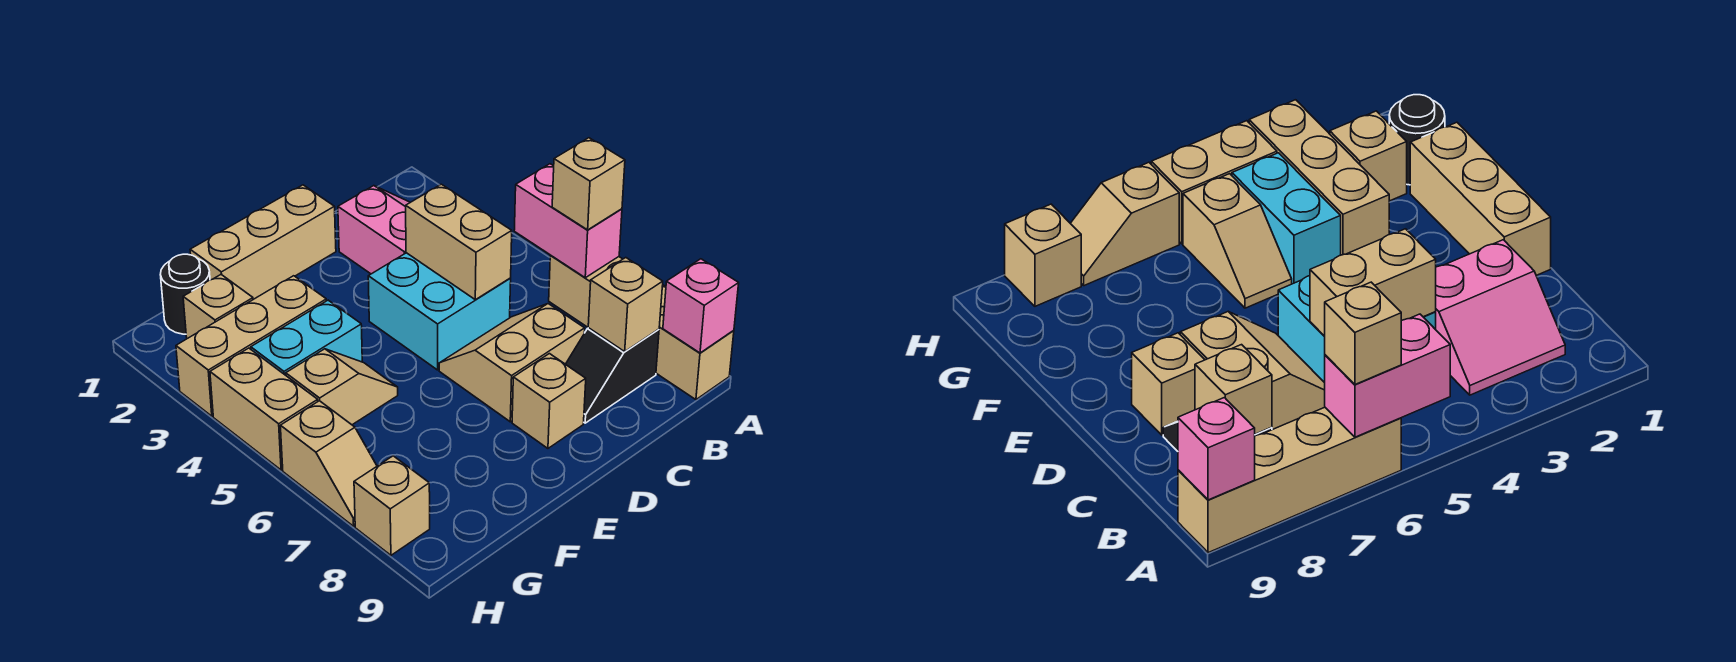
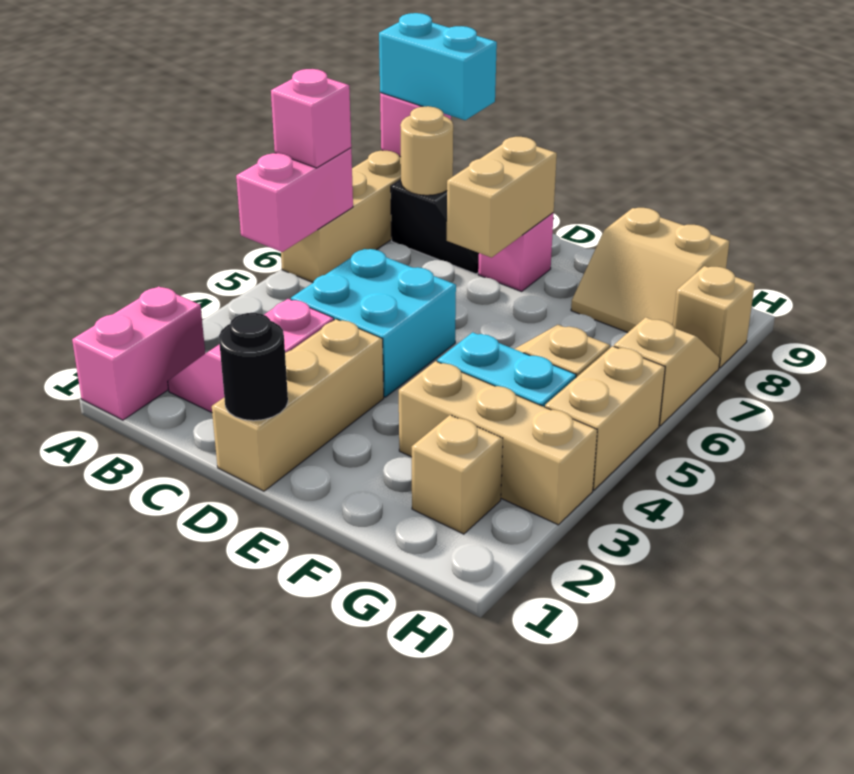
none -> pink brick A1:A2 level 1
tan brick A6 level 3 -> pink brick A6 level 3
none -> cyan brick A9:B9 level 3
tan brick B8 level 2 -> tan round brick B8 level 2
tan brick C4:C5 level 2 -> tan brick D7:D8 level 2
tan slope C6:D7 level 1 top 7 -> tan slope F8:G9 level 1 top 9
tan brick D1:F1 level 1 -> tan brick D1:D3 level 1
tan brick D8 level 1 -> pink brick D8 level 1
black round brick G1 level 1 -> black round brick D1 level 2

